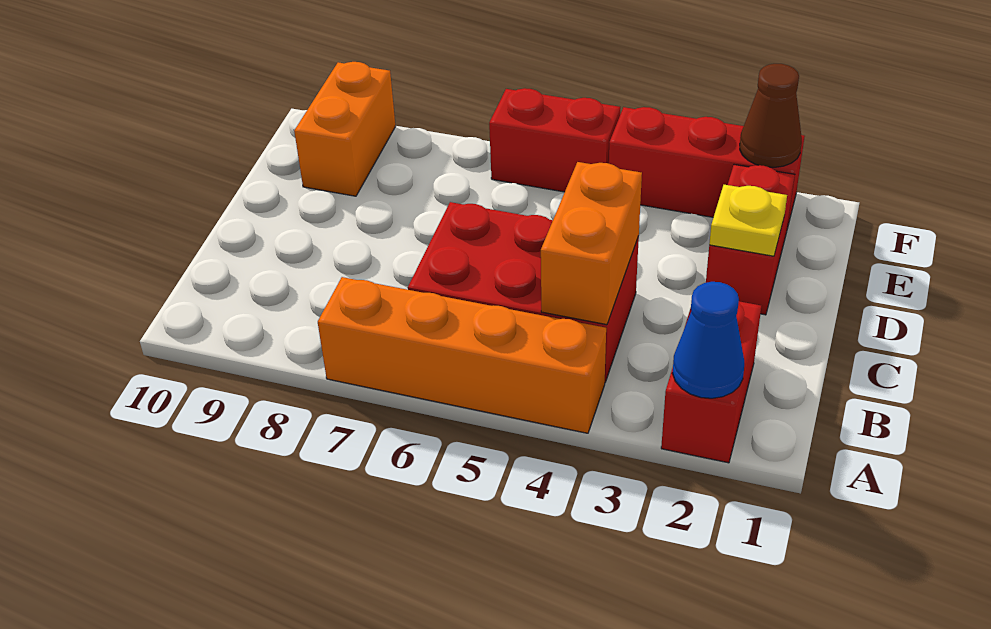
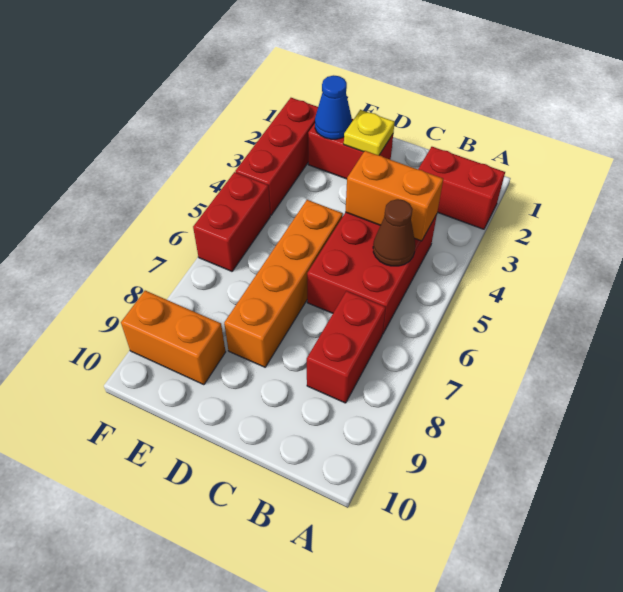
blue cone A2 level 2 -> blue cone E2 level 2
orange brick A4:A7 level 1 -> orange brick D5:D8 level 1
none -> red brick B7:B8 level 1
brown cone F2 level 2 -> brown cone B5 level 2

